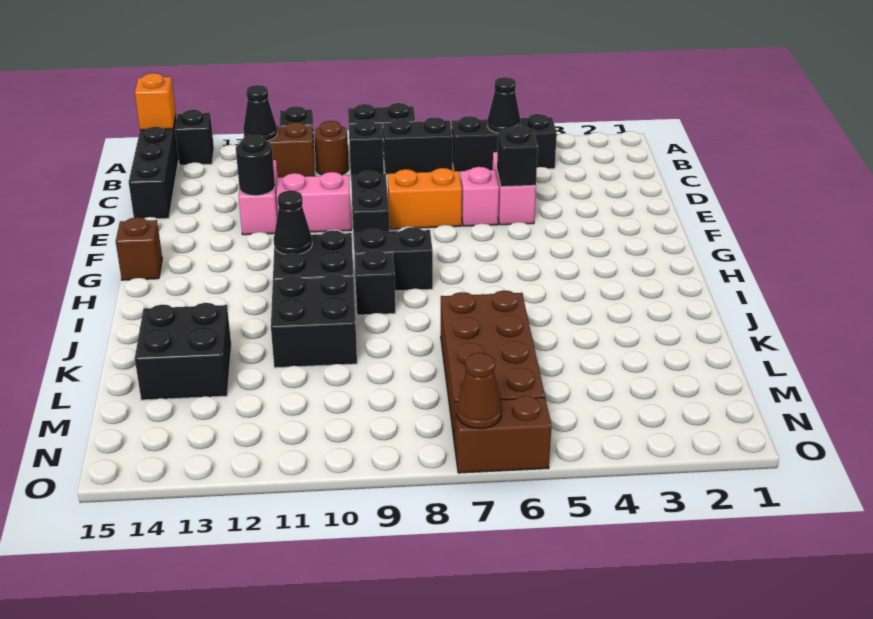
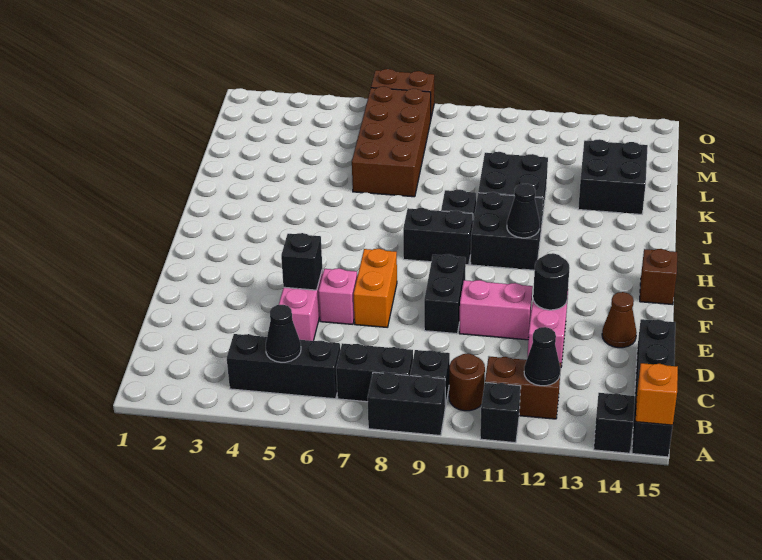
orange brick E7:E8 level 1 -> orange brick E7:F7 level 1
brown cone O7 level 2 -> brown cone E14 level 1

